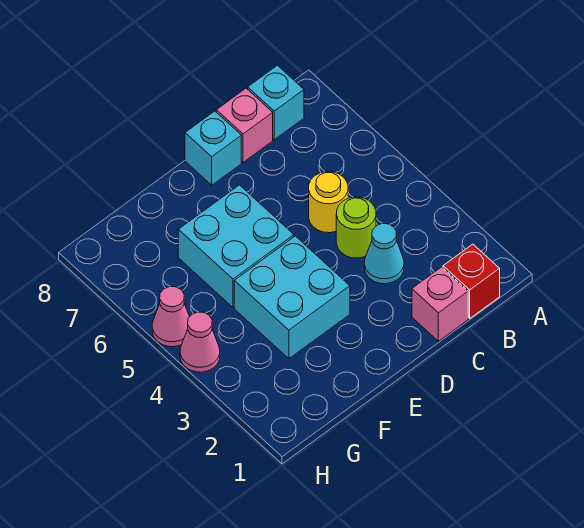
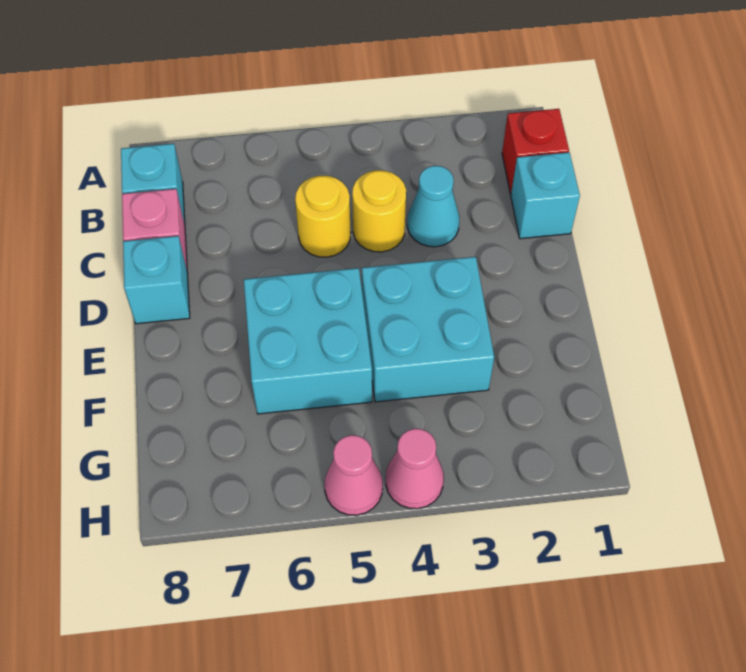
pink brick C1 level 1 -> cyan brick C1 level 1
lime round brick C4 level 1 -> yellow round brick C4 level 1

